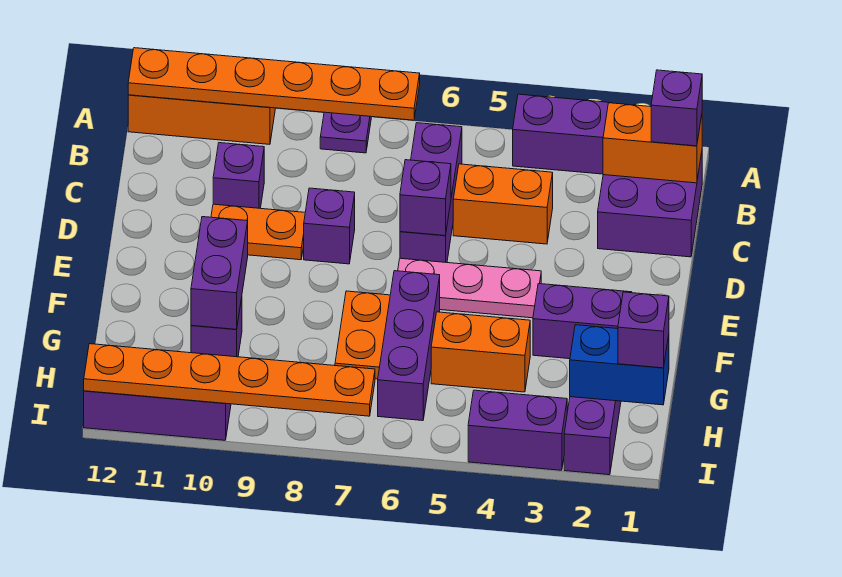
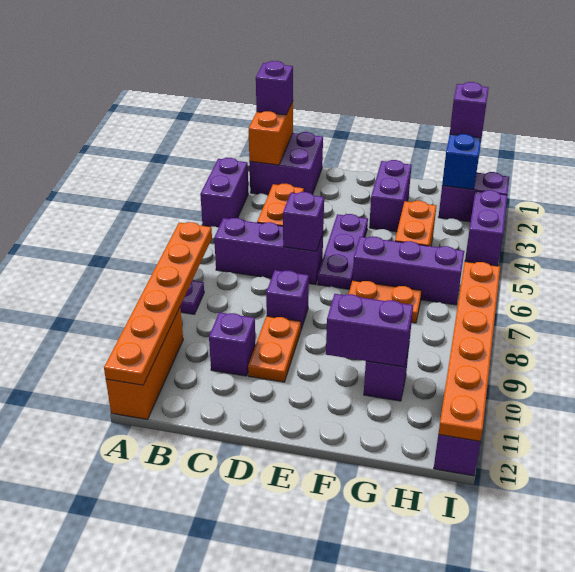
pink plate E4:E6 level 1 -> purple plate E4:E6 level 1

